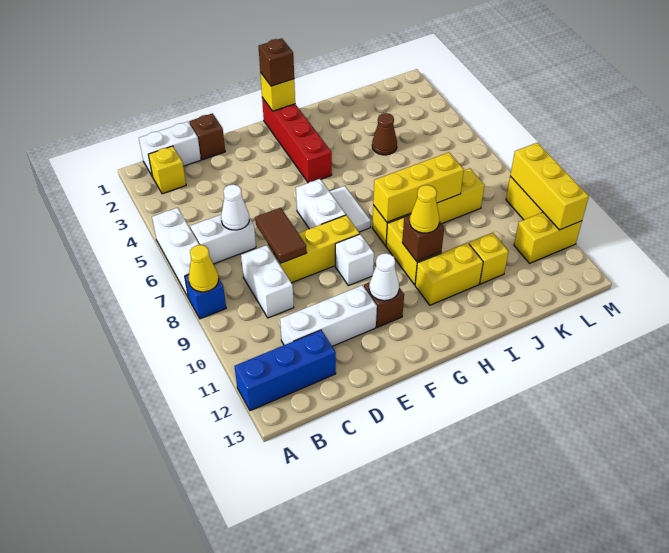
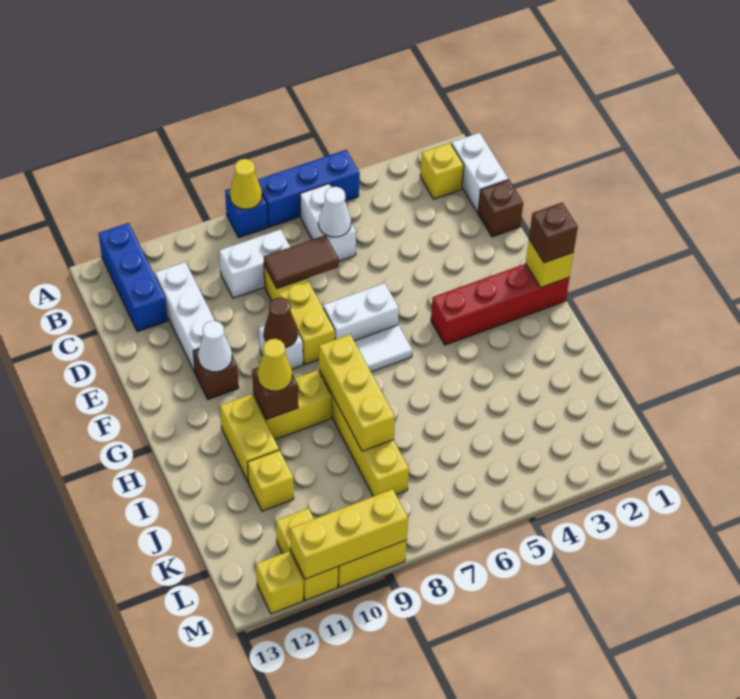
white brick A5:A7 level 1 -> blue brick A5:A7 level 1
brown cone J4 level 1 -> brown cone F9 level 2
none -> yellow brick M12 level 1

